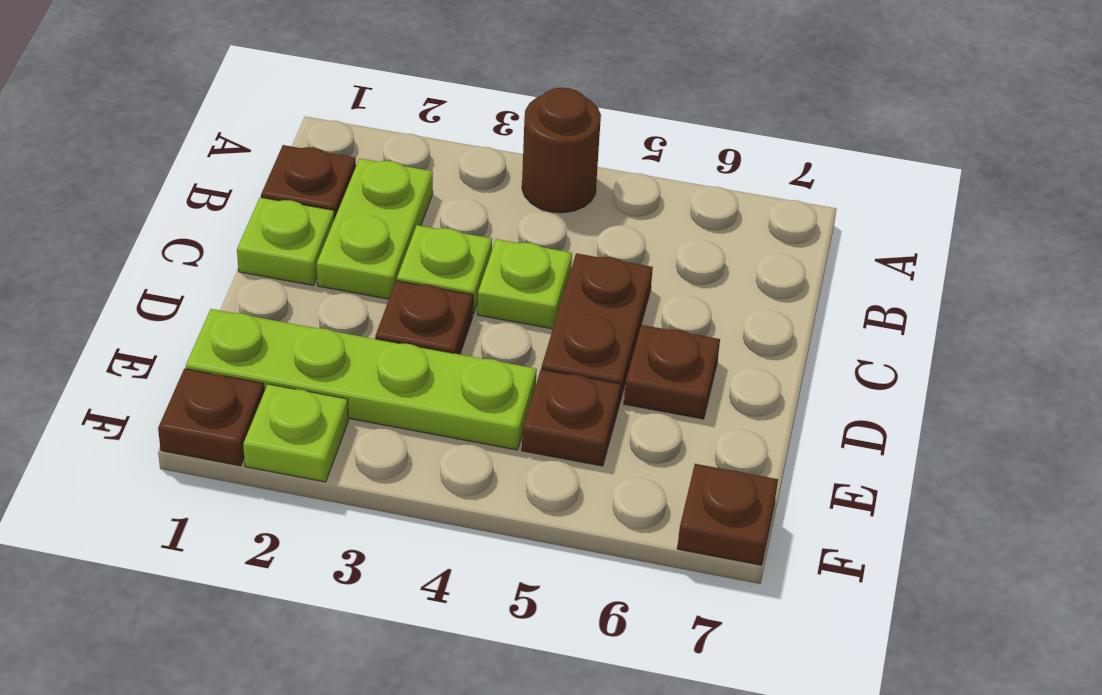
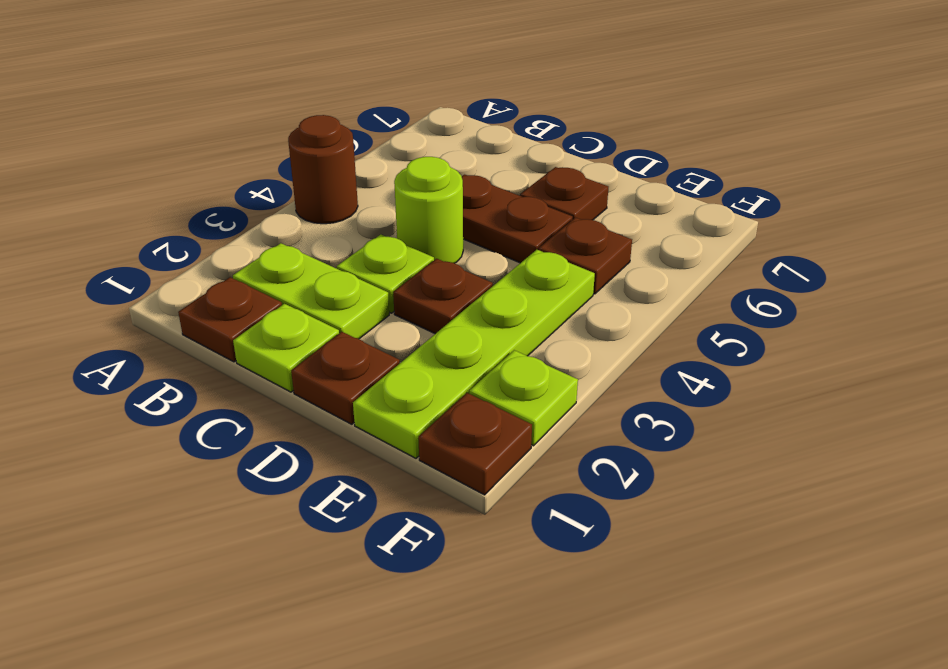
lime plate C4 level 1 -> lime round brick C4 level 1
brown plate F7 level 1 -> brown plate D1 level 1

